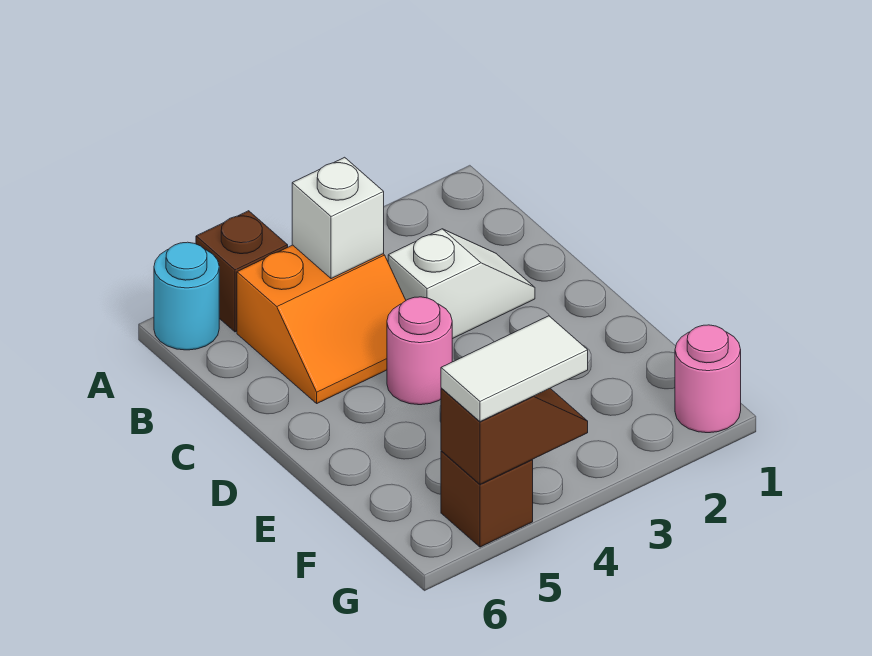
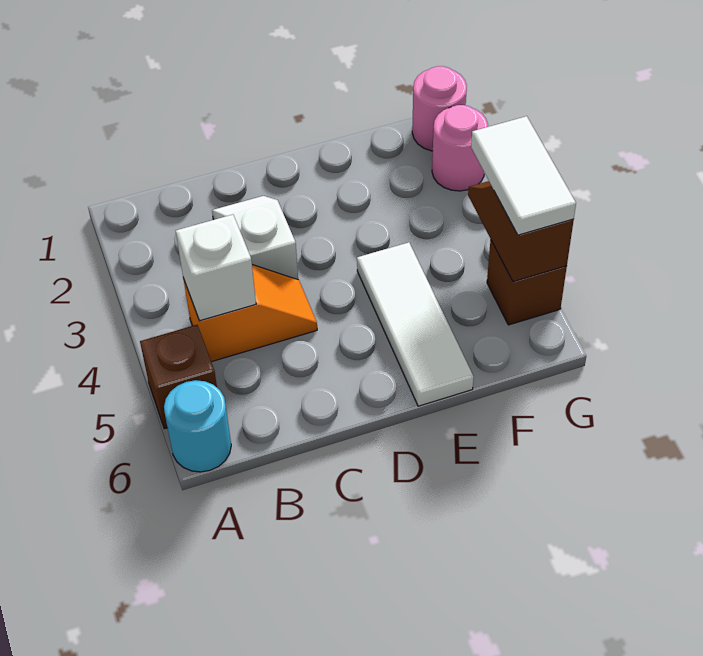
orange slope B4:C5 level 1 top B -> orange slope B4:C4 level 1 top B
pink round brick D4 level 1 -> pink round brick G2 level 1
none -> white tile E4:E6 level 1

